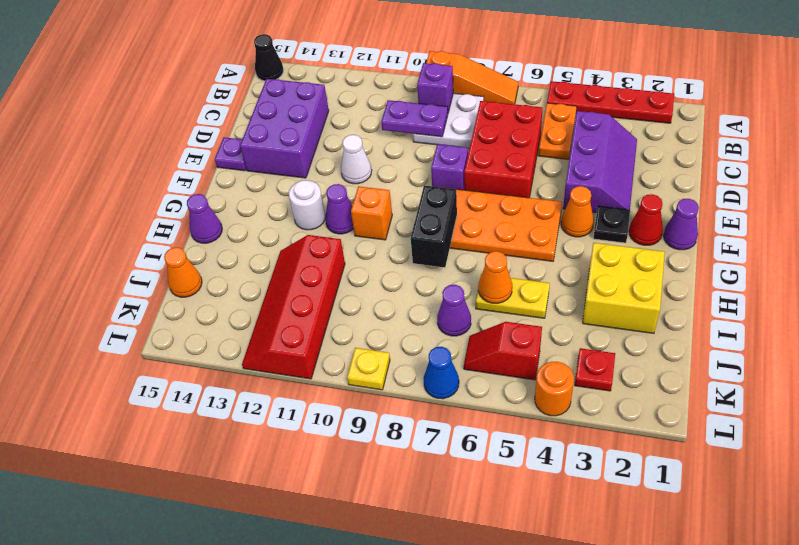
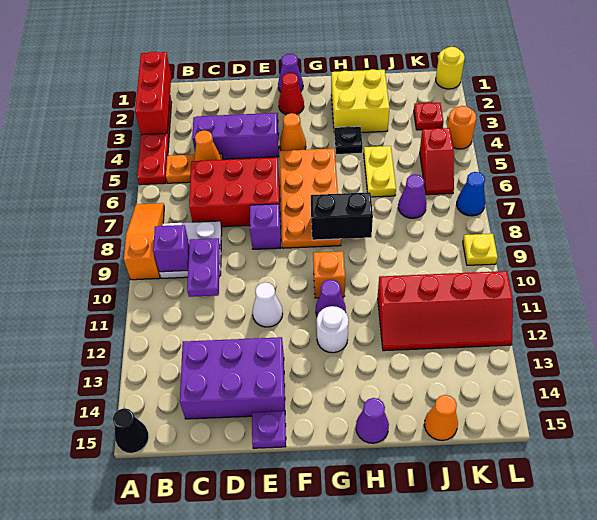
none -> red brick A1:A3 level 2
black plate F3 level 1 -> black plate H4 level 1
orange cone I6 level 2 -> orange cone C5 level 2
none -> yellow round brick L1 level 1

